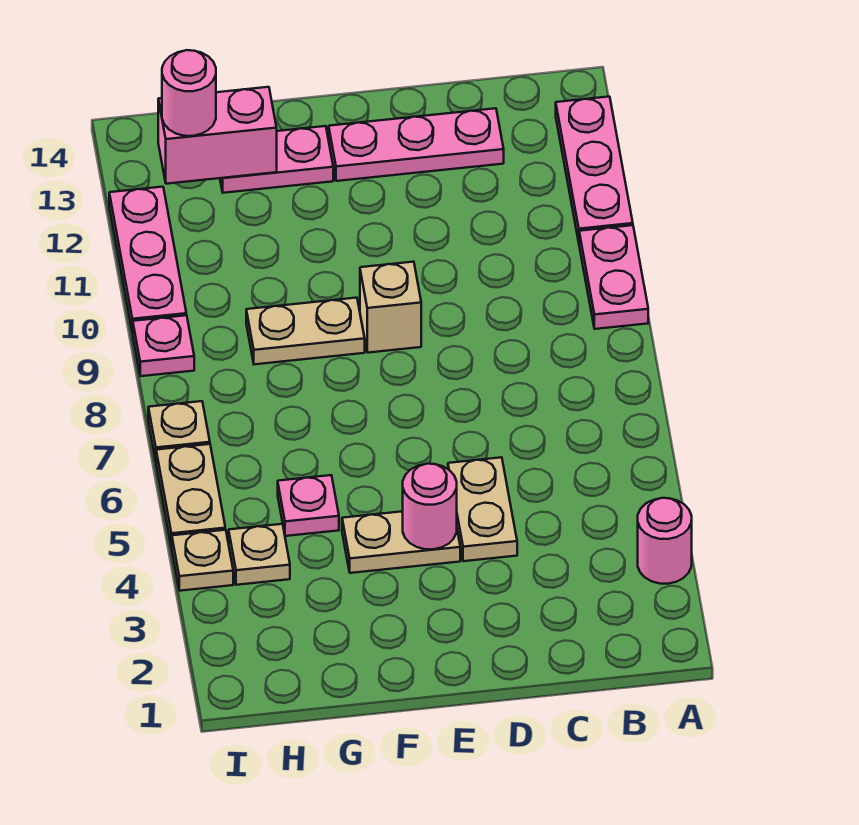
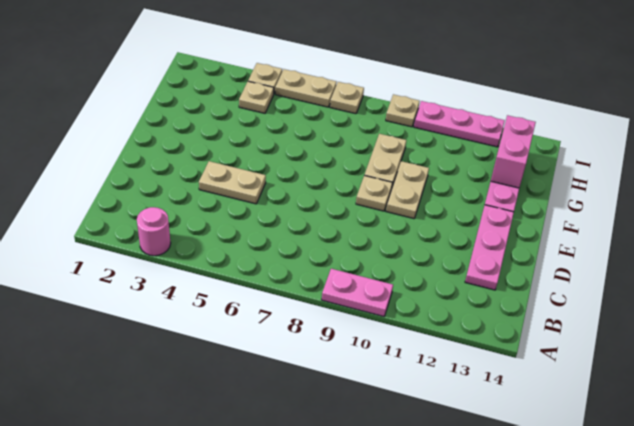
pink plate A11:A13 level 1 -> none
tan plate E4:F4 level 1 -> tan plate E10:F10 level 1
pink round brick E4 level 2 -> none
tan brick E9 level 1 -> tan plate E9 level 1
pink plate G5 level 1 -> none
pink round brick H13 level 3 -> none
pink plate I9 level 1 -> tan plate I9 level 1

